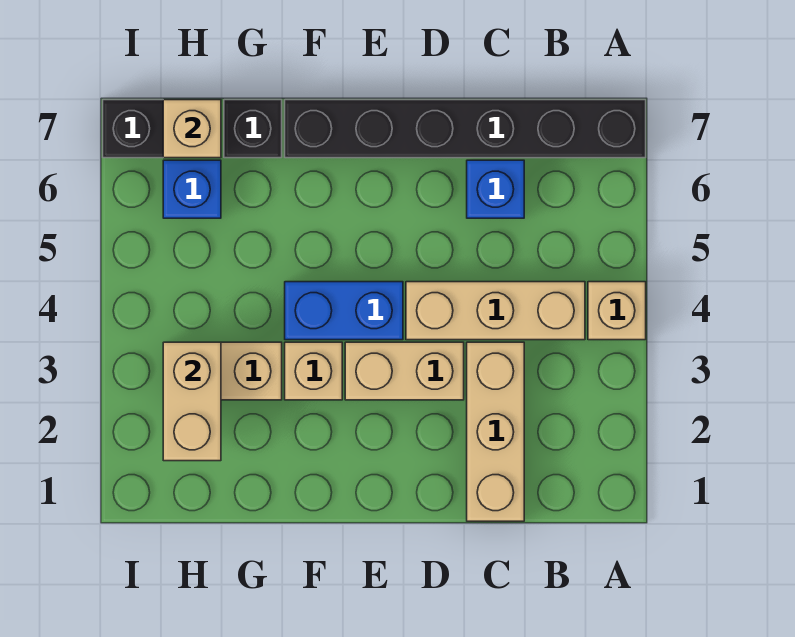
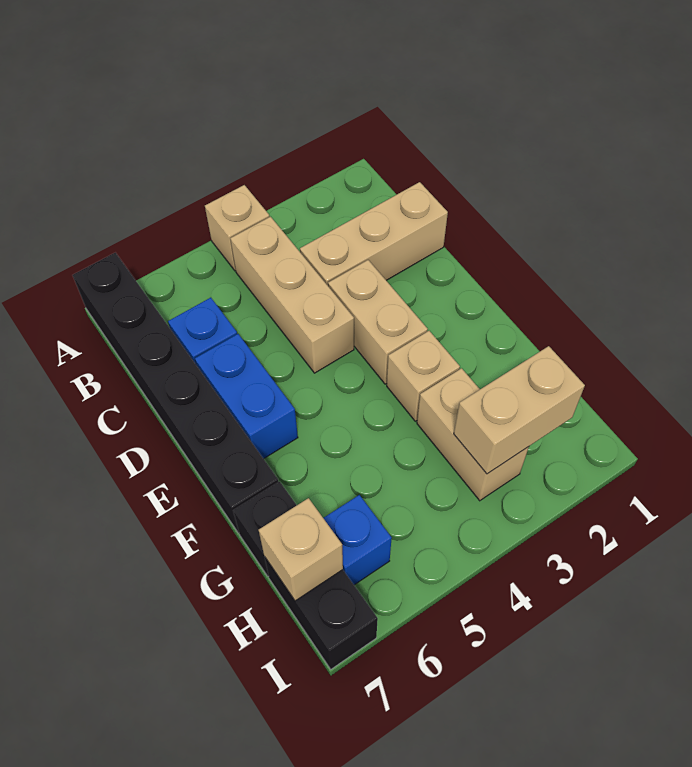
blue brick E4:F4 level 1 -> blue brick D6:E6 level 1

